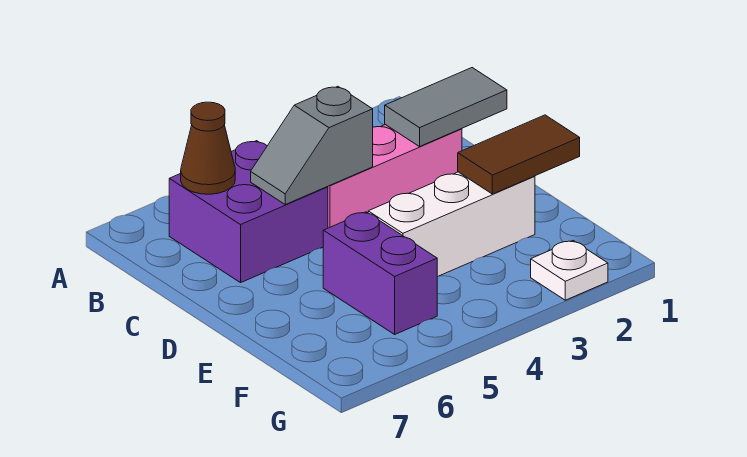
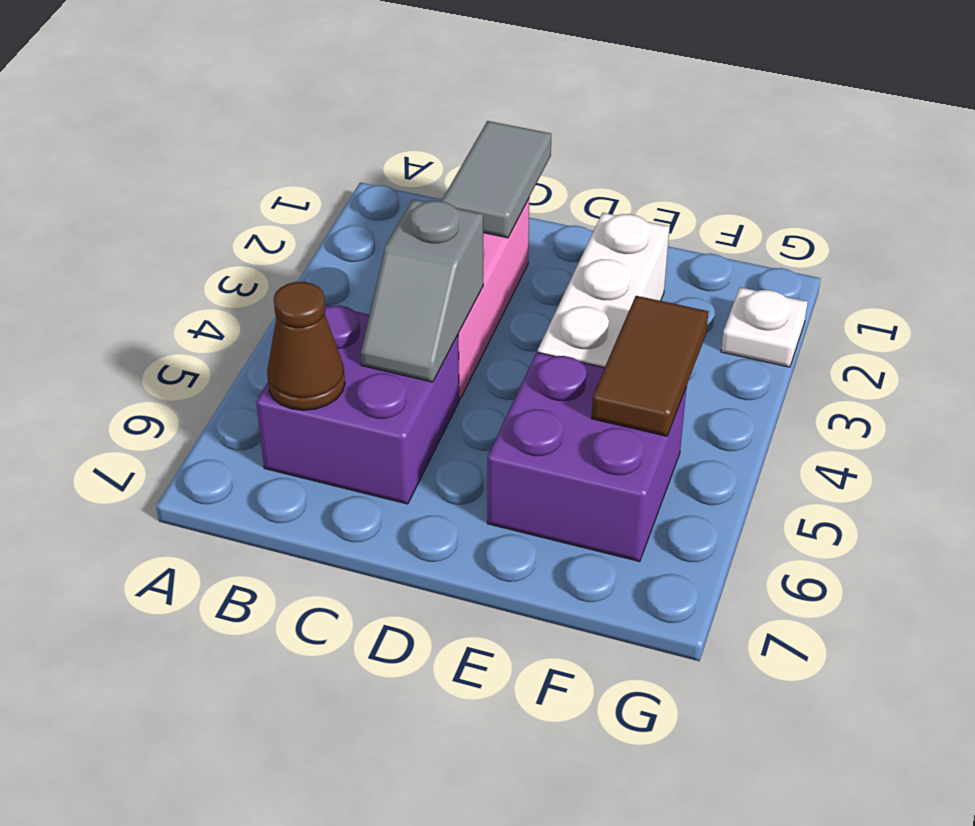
brown tile E1:E2 level 2 -> brown tile F4:F5 level 2
purple brick E5:F5 level 1 -> purple brick E5:F6 level 1

